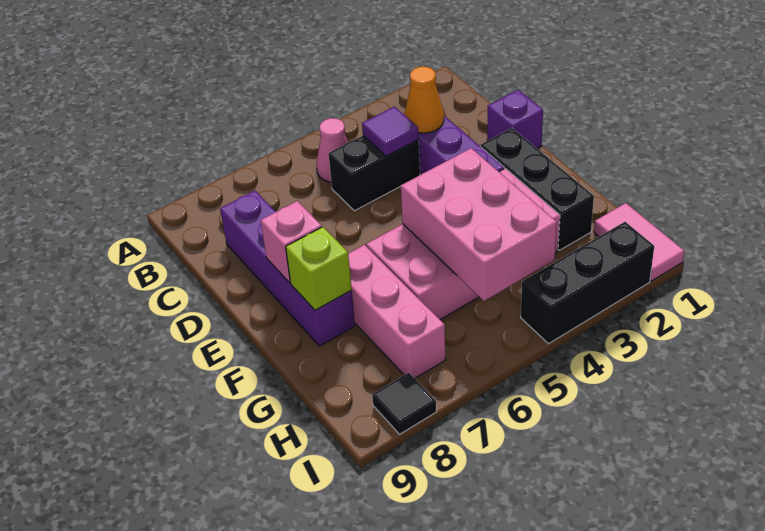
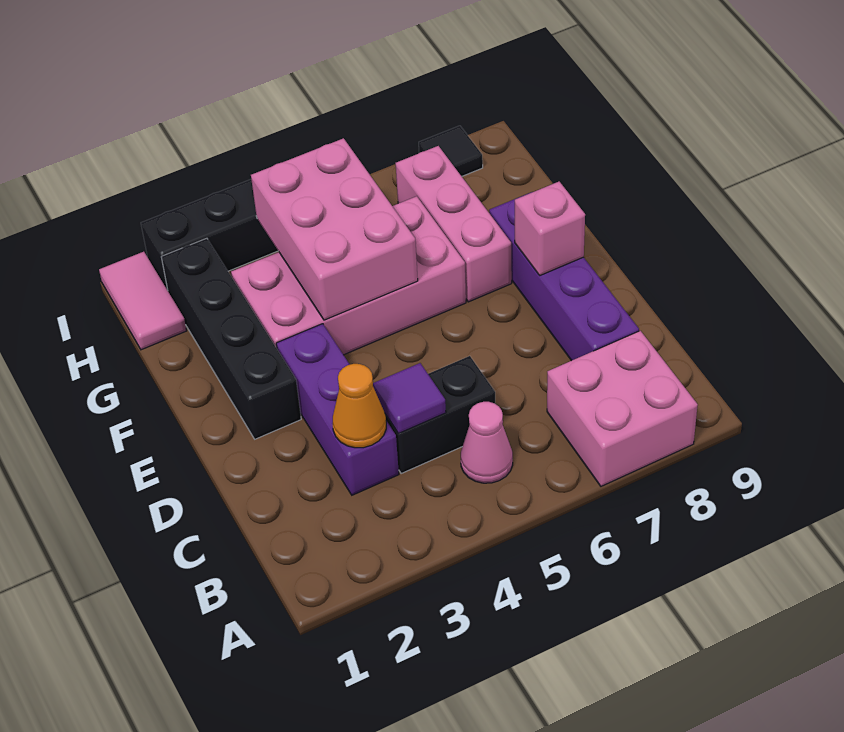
none -> pink brick A7:B8 level 1
purple brick D1 level 1 -> none
black brick E2:G2 level 1 -> black brick E2:H2 level 1
lime brick F8 level 2 -> none

